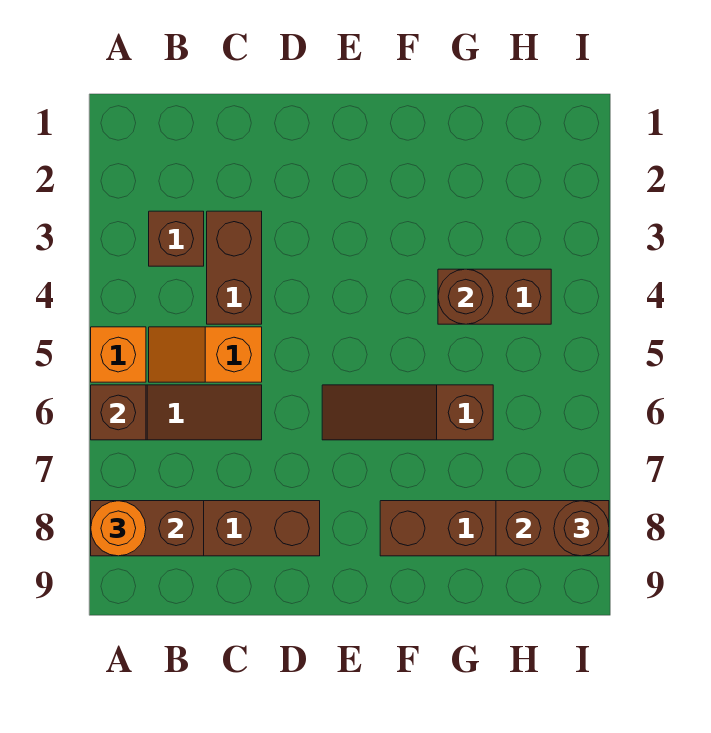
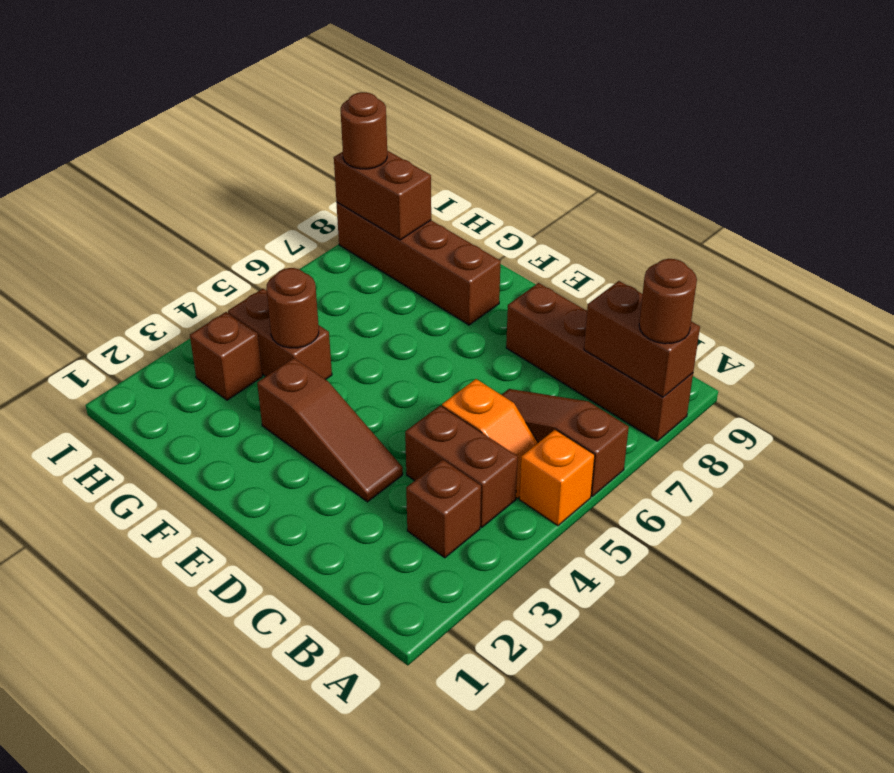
brown brick A6 level 2 -> brown brick H3 level 1
orange round brick A8 level 3 -> brown round brick A8 level 3
brown brick C3:C4 level 1 -> brown brick B4:C4 level 1
brown slope E6:G6 level 1 top G -> brown slope D3:F3 level 1 top F

